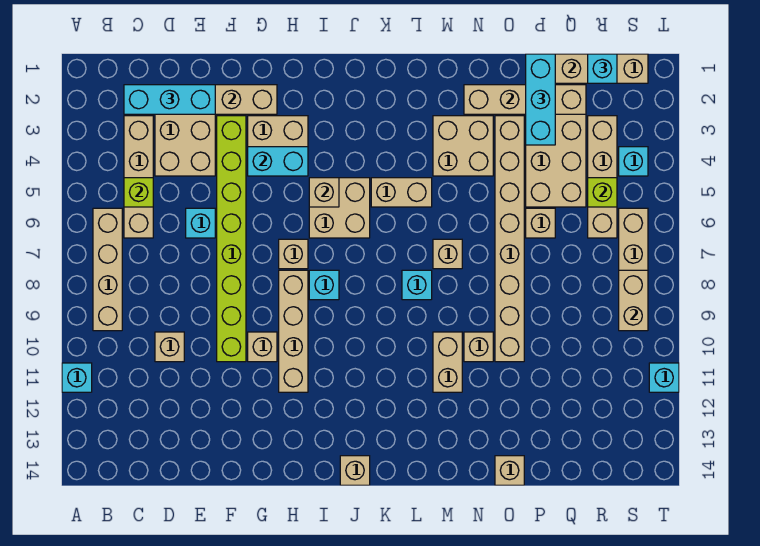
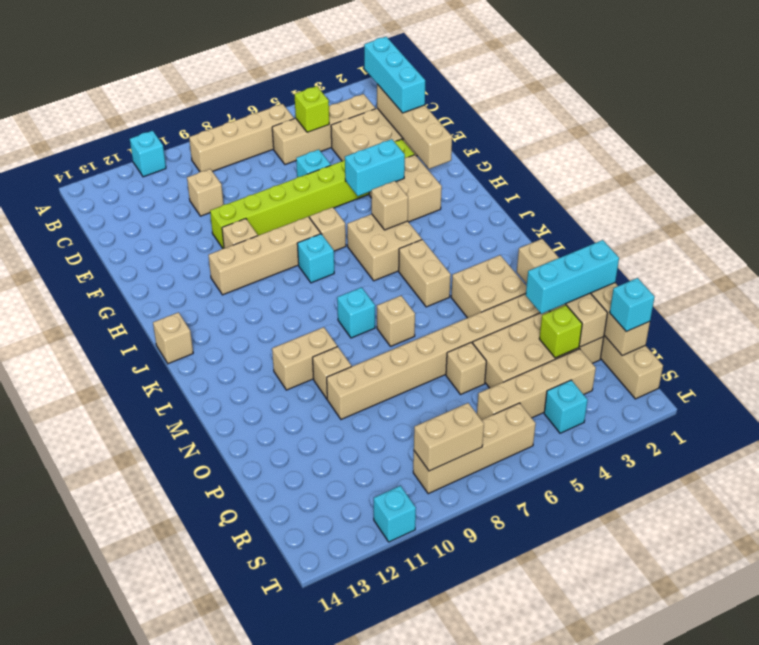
cyan brick G4:H4 level 2 -> cyan brick G4:G5 level 2
tan brick O14 level 1 -> none
lime brick R5 level 2 -> lime brick Q3 level 2

